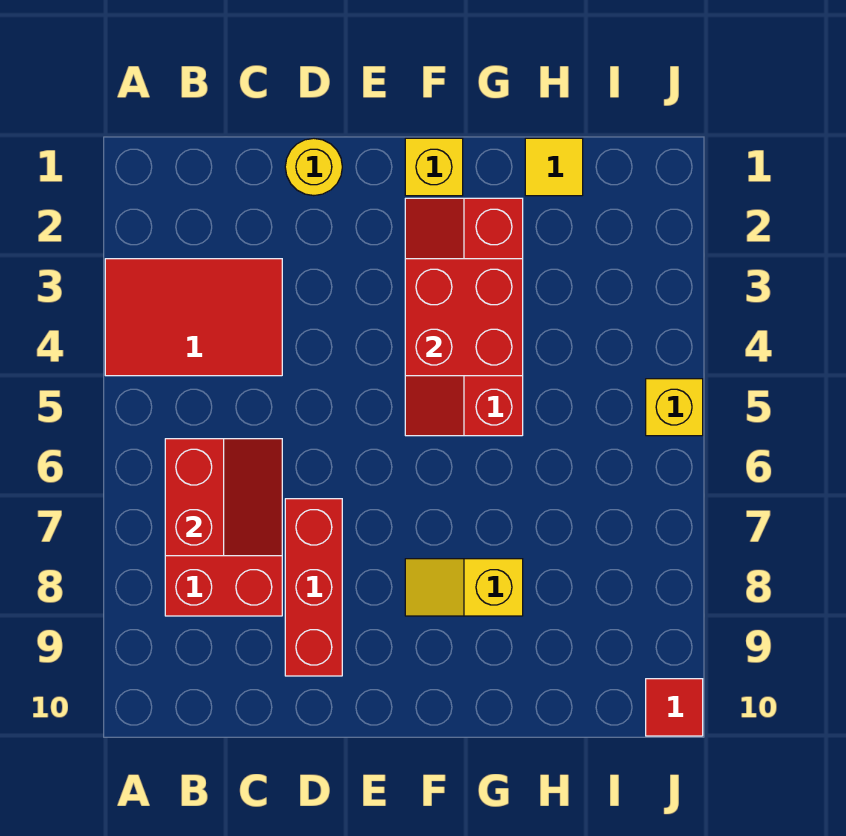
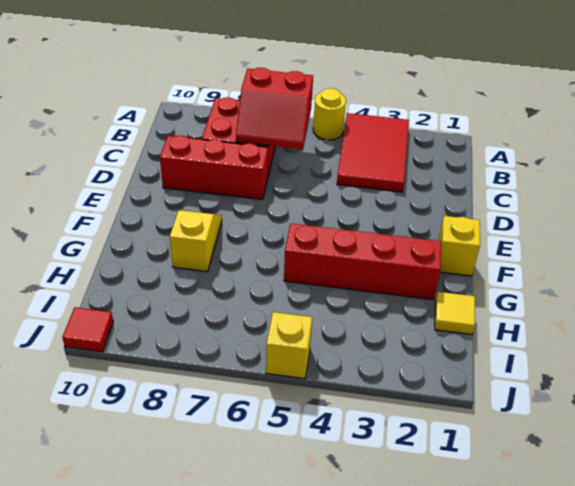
yellow round brick D1 level 1 -> yellow round brick A5 level 1
red brick F3:G4 level 2 -> none

